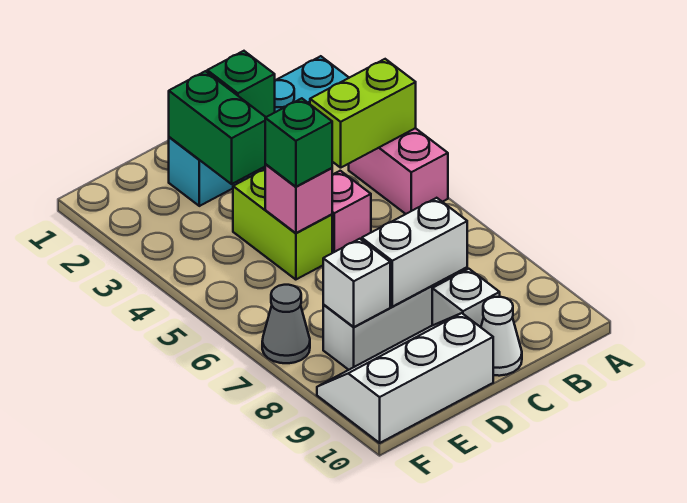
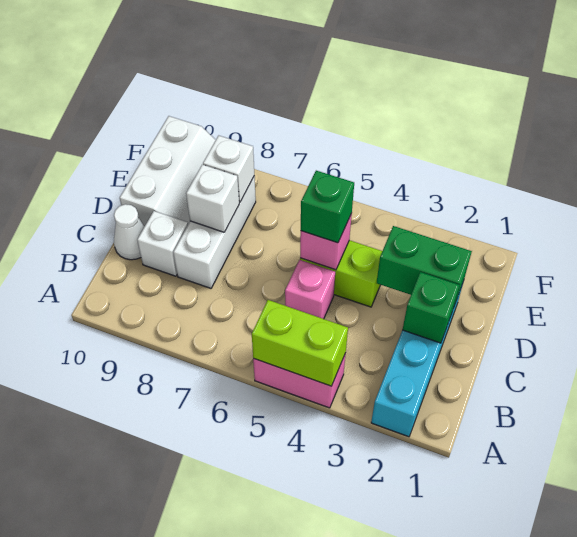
lime brick A4:B4 level 2 -> lime brick A4:A5 level 2
white brick C8:D8 level 2 -> white brick D8 level 2
grey cone F7 level 1 -> none

